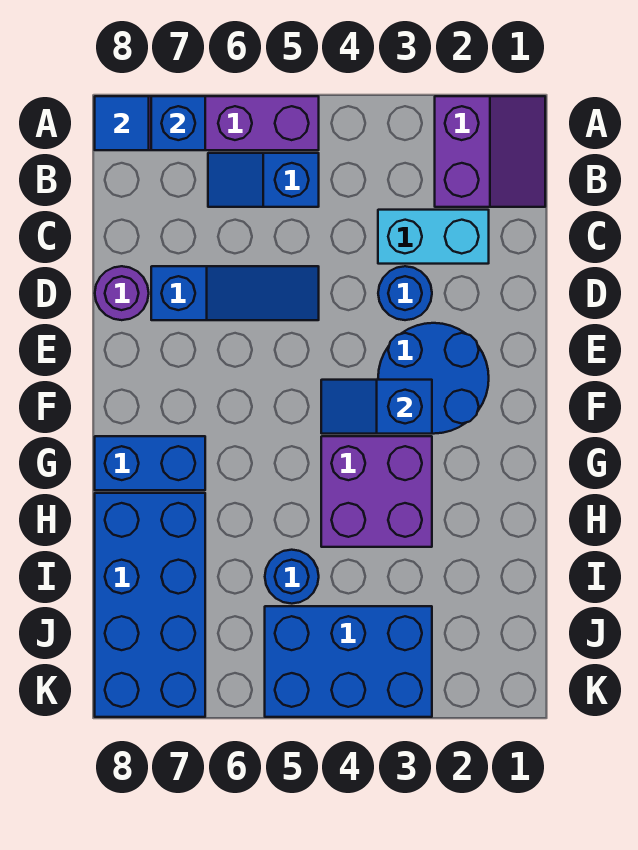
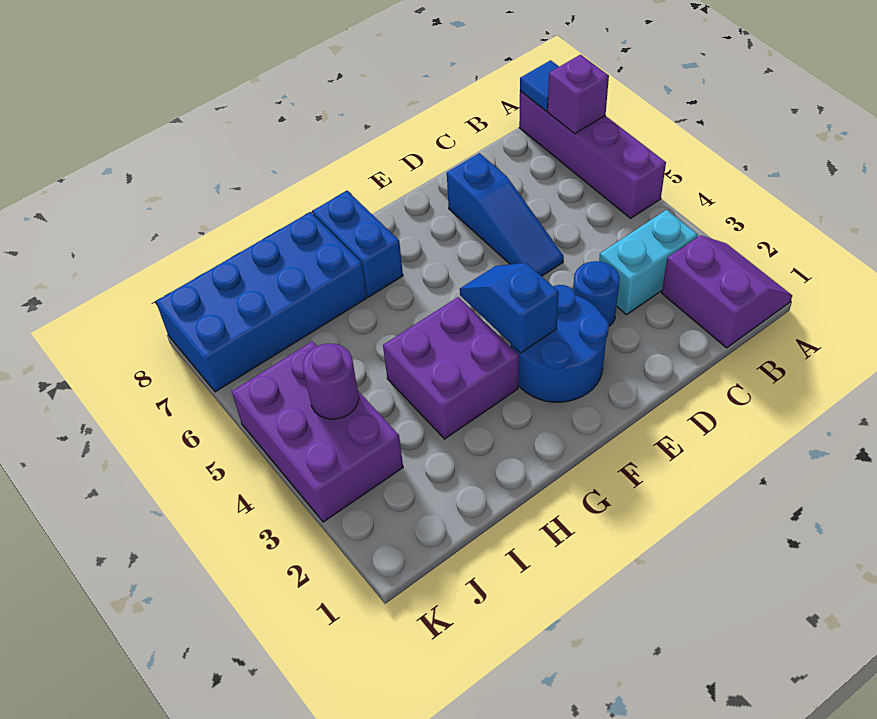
purple slope A1:B2 level 1 top 2 -> purple slope A1:B2 level 1 top B
blue brick A7 level 2 -> purple brick A7 level 2
blue slope B5:B6 level 1 top 5 -> none
cyan brick C2:C3 level 1 -> cyan brick B3:C3 level 1
purple round brick D8 level 1 -> purple round brick J4 level 2
blue round brick I5 level 1 -> none
blue brick J3:K5 level 1 -> purple brick J3:K5 level 1

